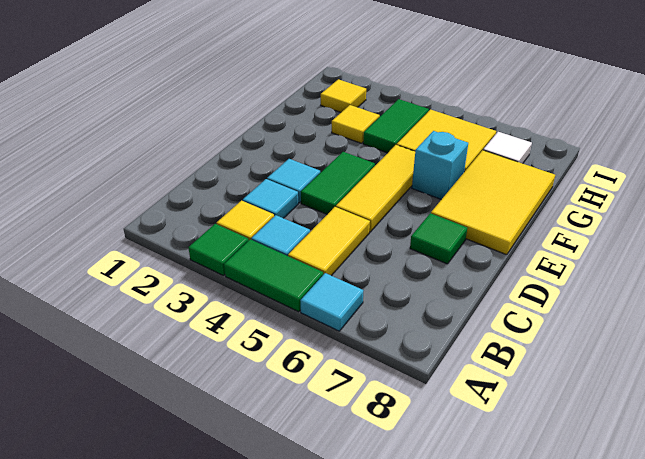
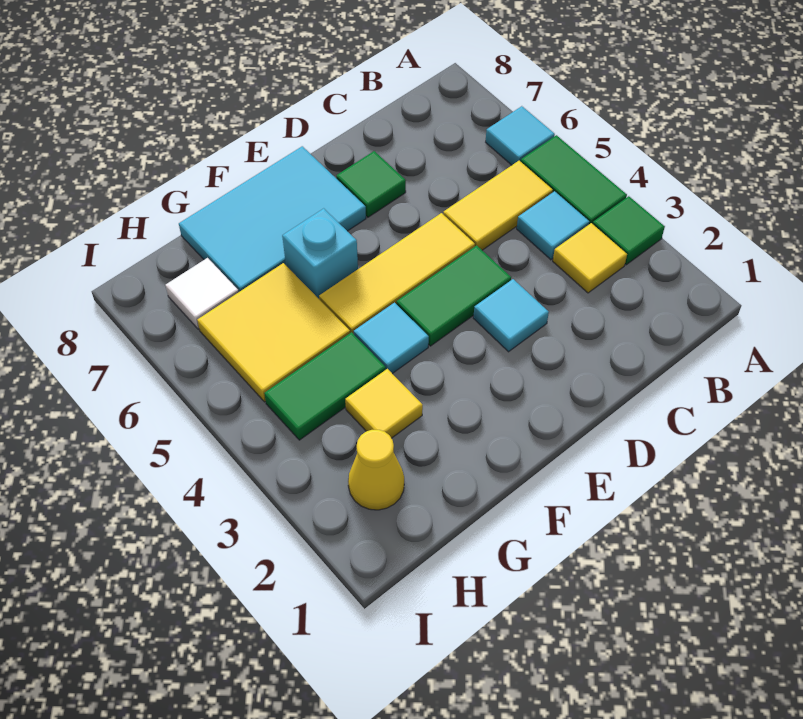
cyan tile C3 level 1 -> cyan tile F4 level 1
yellow tile E7:G8 level 1 -> cyan tile E7:G8 level 1
yellow tile H2 level 1 -> yellow cone H2 level 1

